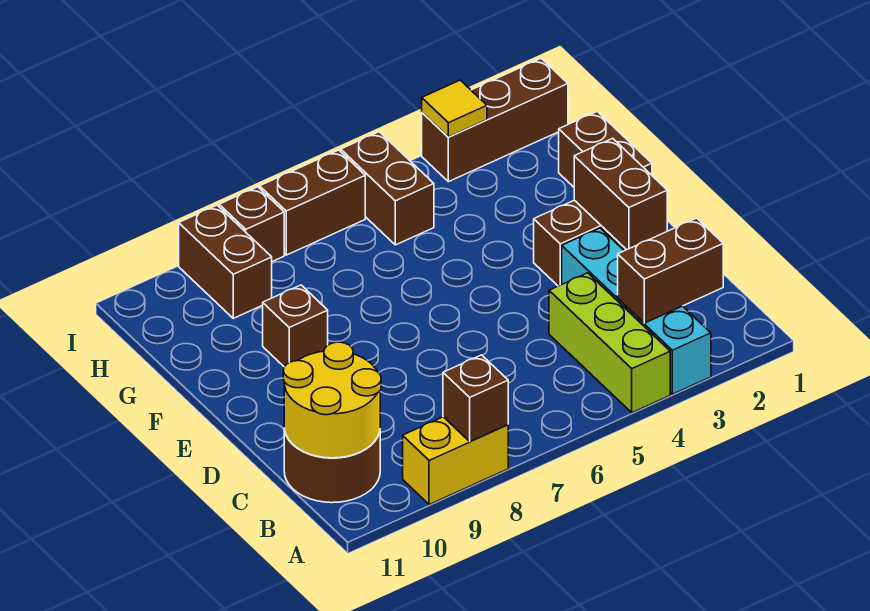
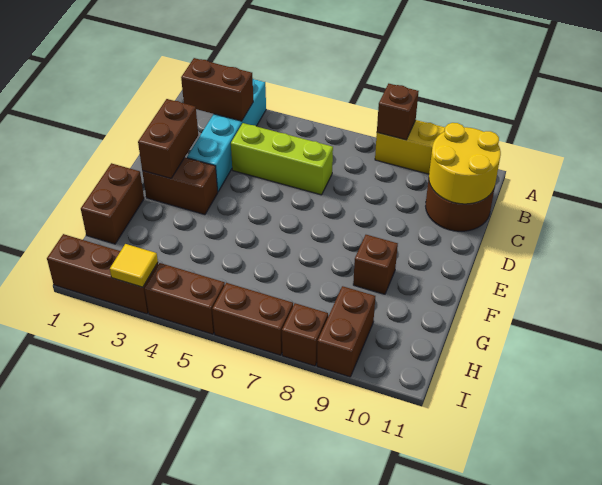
lime brick A4:C4 level 1 -> lime brick C4:C6 level 1
brown brick H5:I5 level 1 -> brown brick I4:I5 level 1

